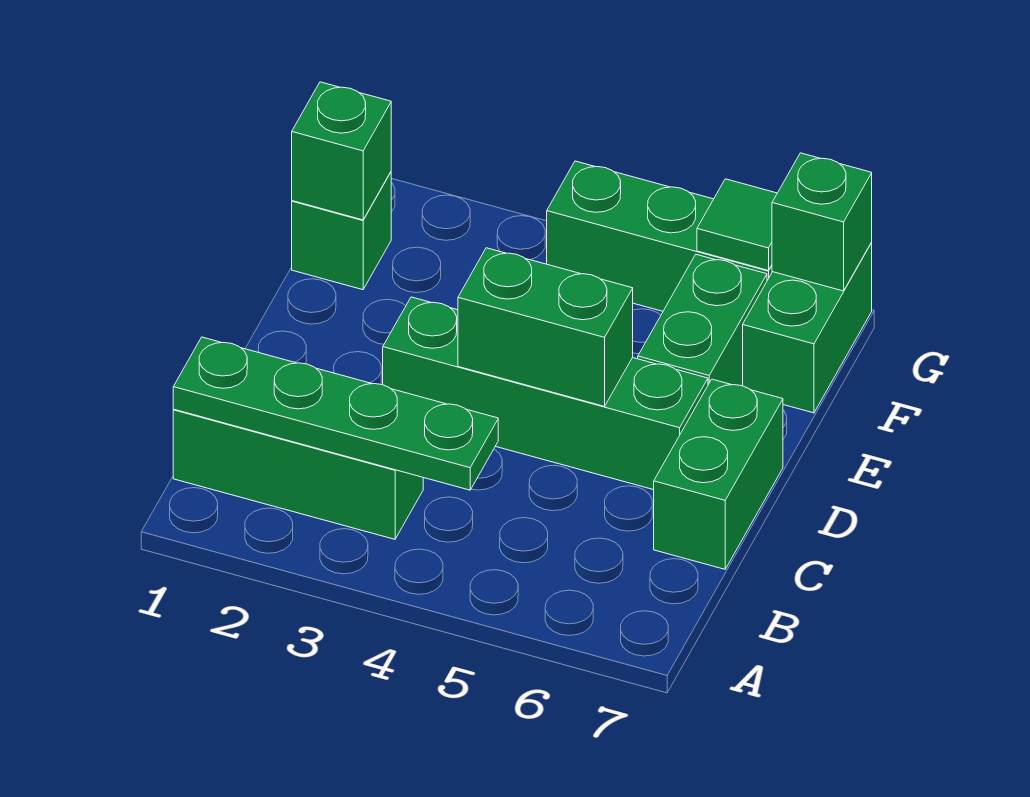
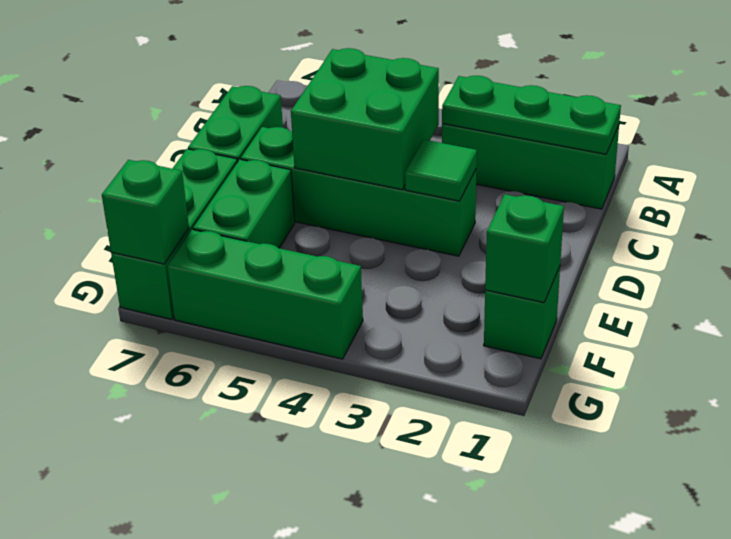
green plate B1:B4 level 2 -> green plate B1:B3 level 2
green brick D4:D5 level 2 -> green brick C4:D5 level 2
green brick F7:G7 level 1 -> green brick E7:G7 level 1
green tile G6 level 2 -> green tile D3 level 2

